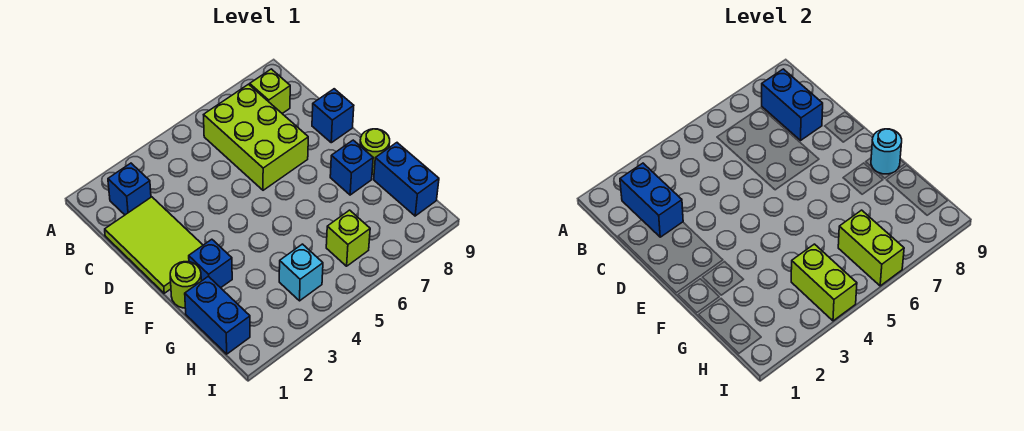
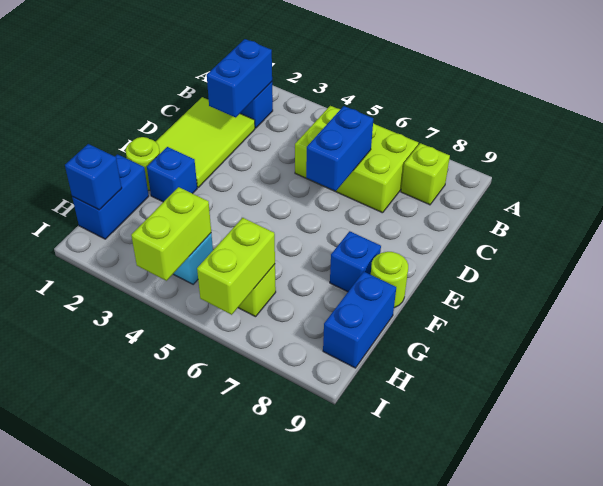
lime brick B6:D7 level 1 -> lime brick B5:C7 level 1
blue brick B8:C8 level 2 -> blue brick C6:D6 level 2
blue brick D9 level 1 -> blue brick H1 level 2
cyan round brick F9 level 2 -> none

